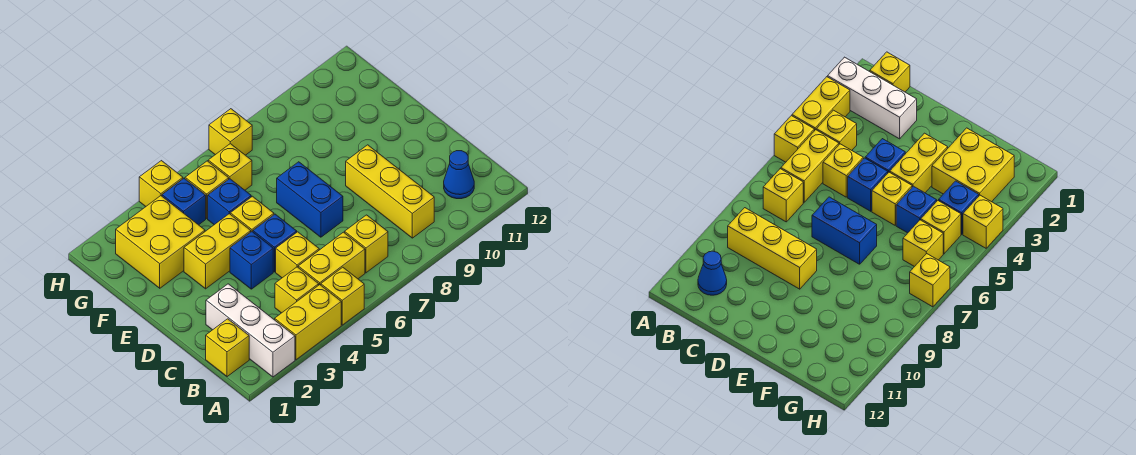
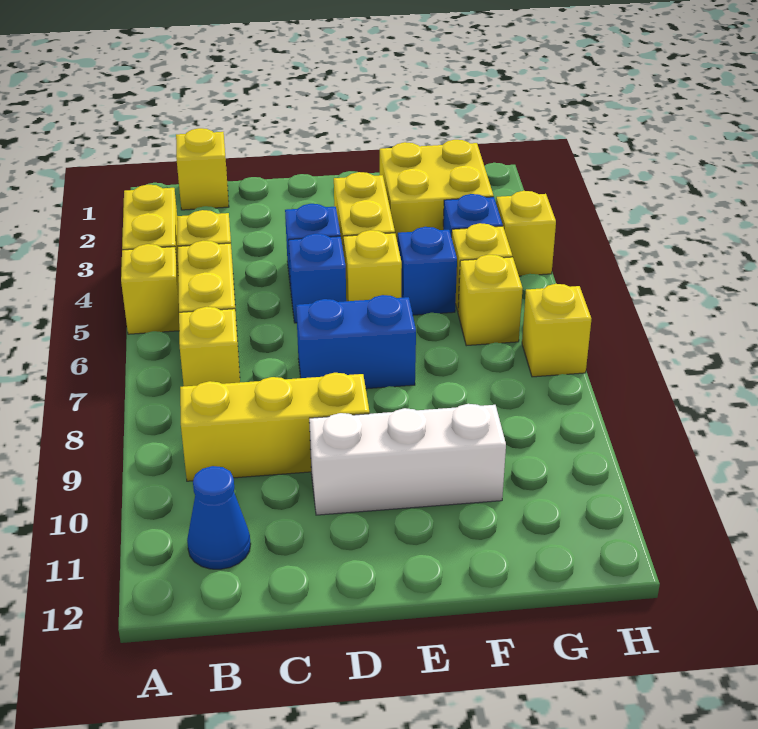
white brick A2:C2 level 1 -> white brick D10:F10 level 1
yellow brick C5 level 1 -> none

